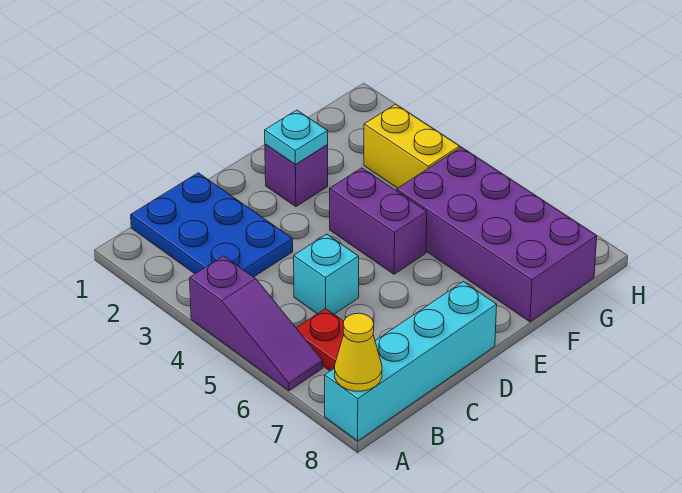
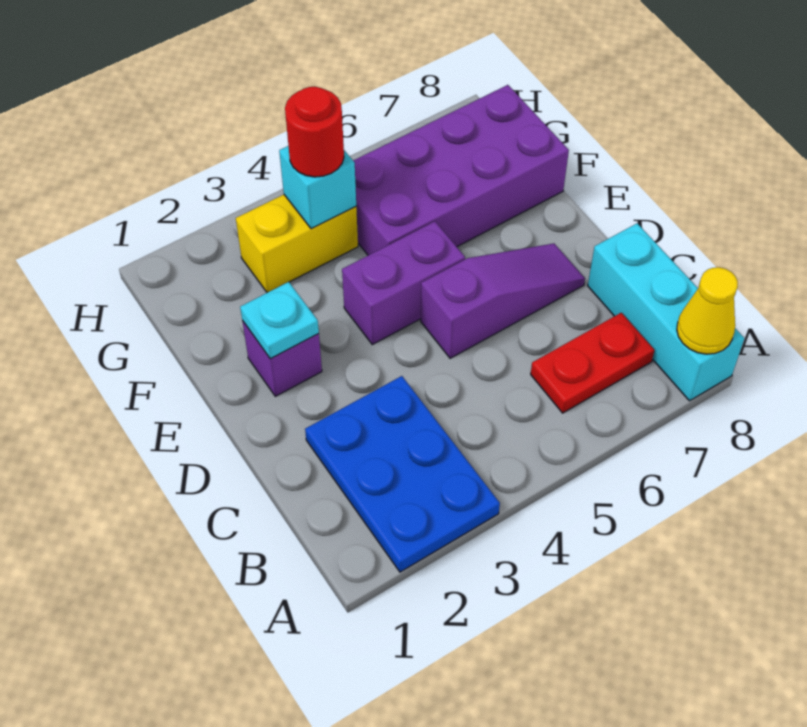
purple slope A4:A6 level 1 top 4 -> purple slope D5:D7 level 1 top 5
cyan brick A8:D8 level 1 -> cyan brick A8:C8 level 1
blue plate B1:C3 level 1 -> blue plate A2:C3 level 1
cyan brick C5 level 1 -> cyan brick G4 level 2
none -> red round brick G4 level 3

